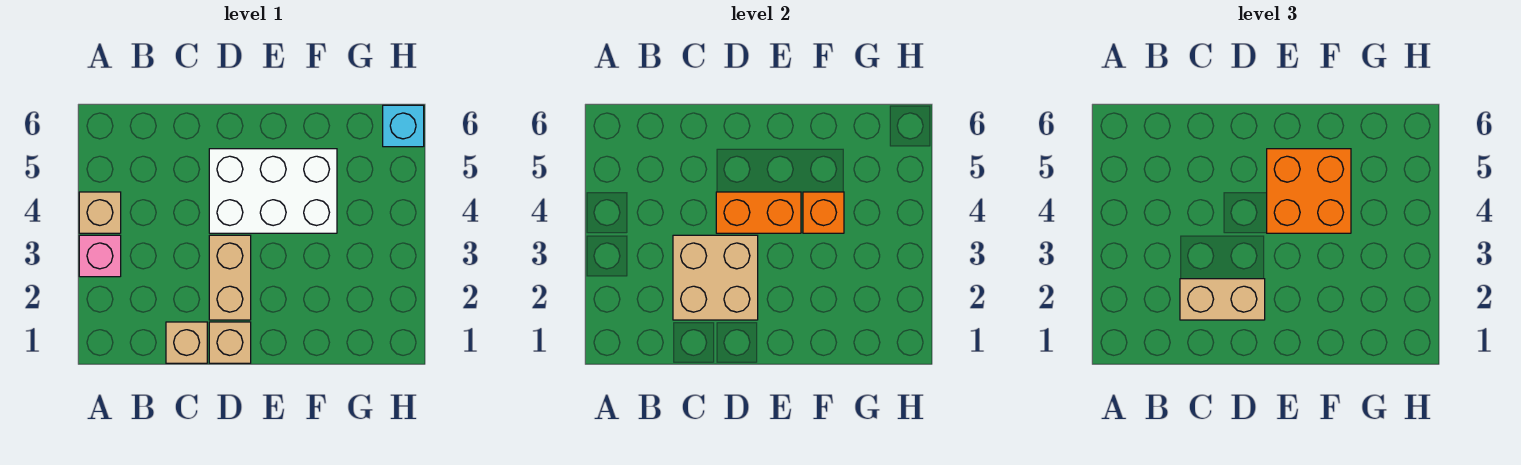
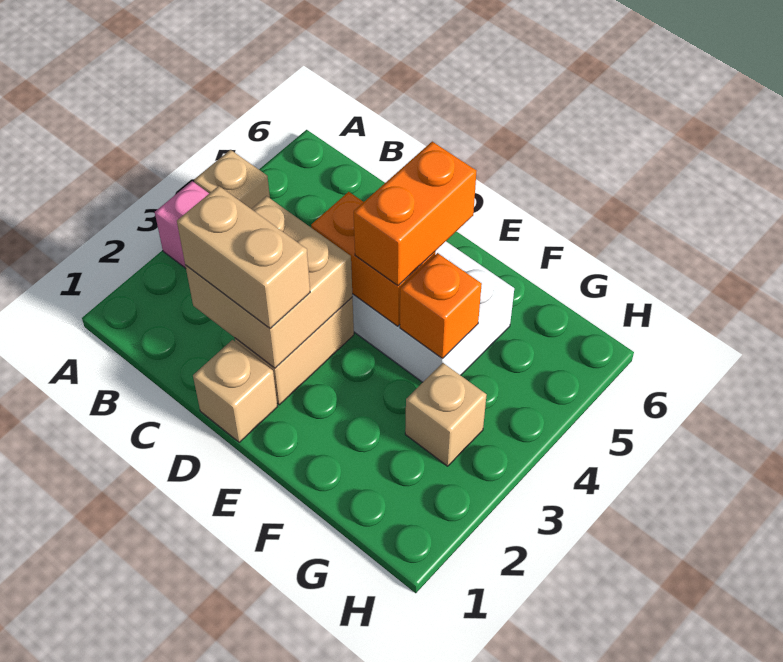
tan brick C1 level 1 -> tan brick G3 level 1
orange brick E4:F5 level 3 -> orange brick E4:E5 level 3
cyan brick H6 level 1 -> none

